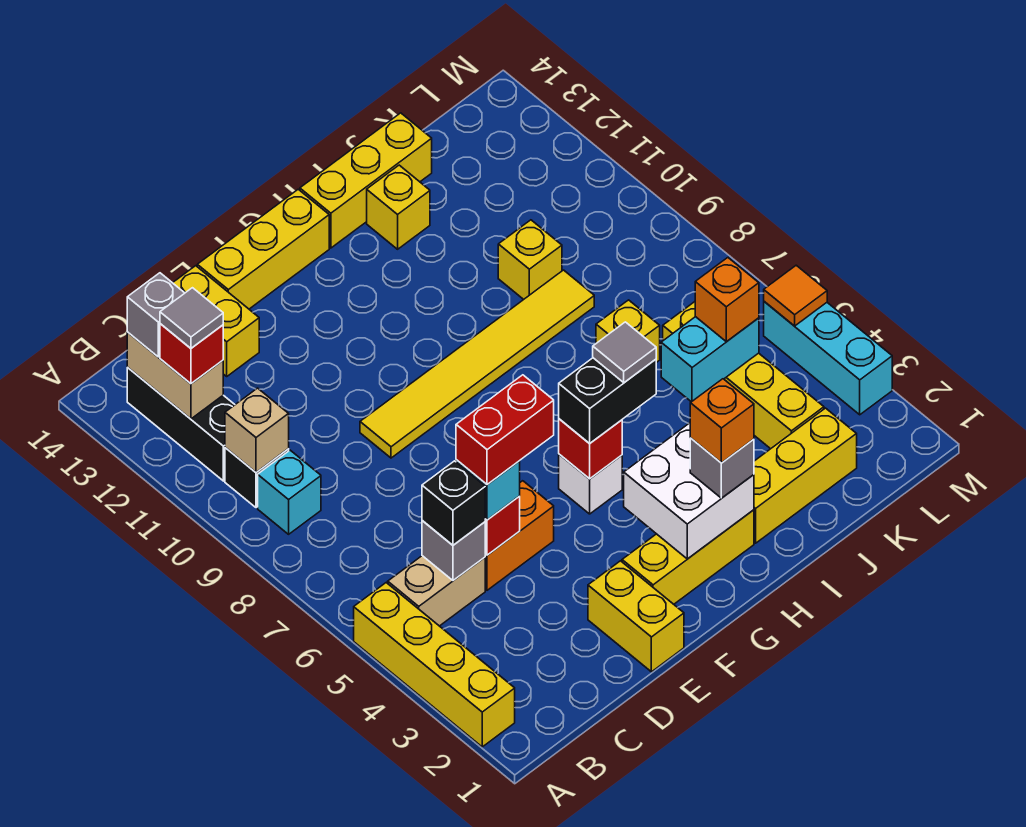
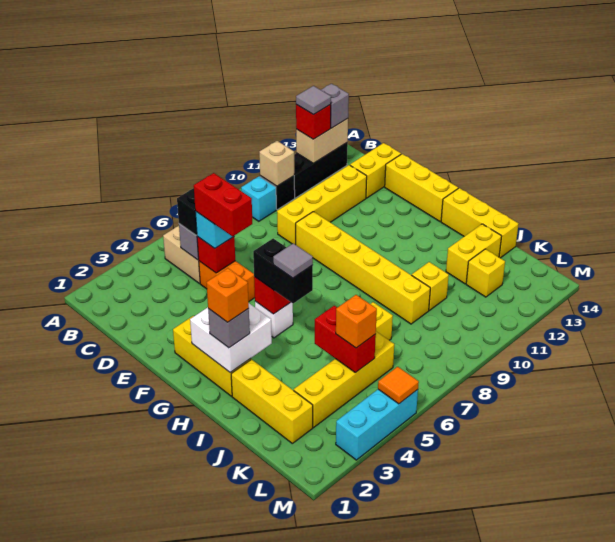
yellow brick A2:A5 level 1 -> yellow brick D9:D12 level 1
yellow brick E1:E2 level 1 -> yellow brick J12:J13 level 1
yellow tile E9:J9 level 1 -> yellow brick E9:J9 level 1
yellow brick I13 level 1 -> yellow brick K12 level 1
cyan brick J5:K5 level 2 -> red brick J5:K5 level 2

